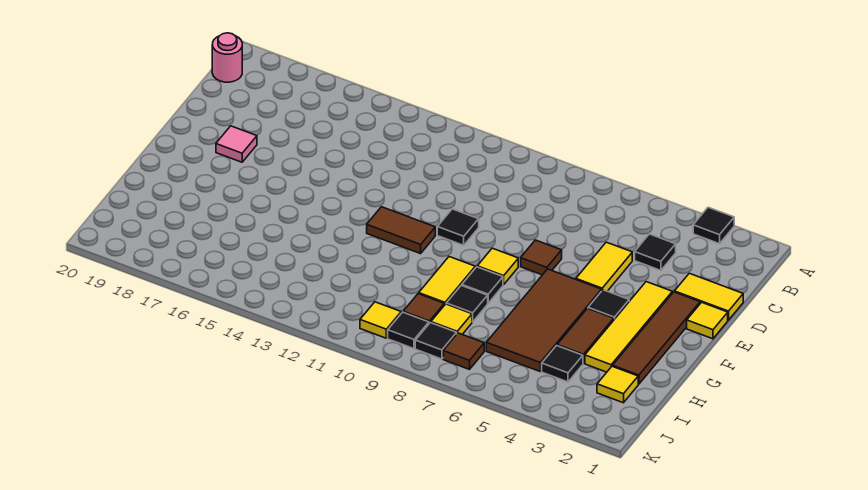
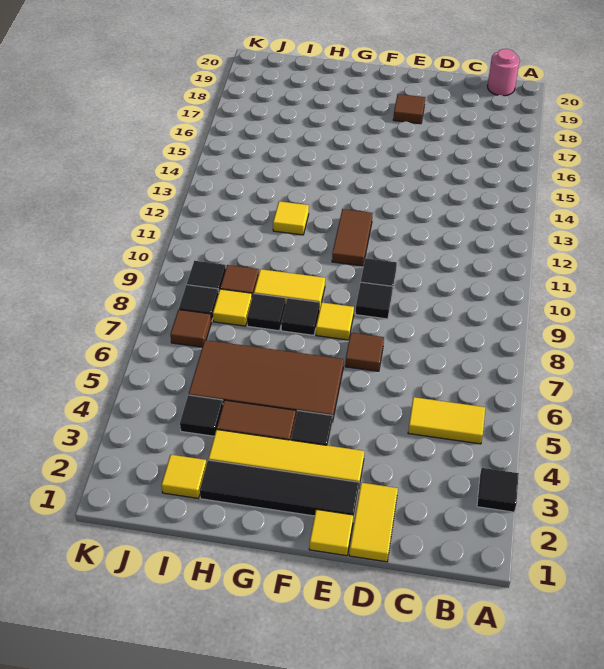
black tile C4 level 1 -> black tile E9 level 1
yellow tile D5:E5 level 1 -> yellow tile B5:C5 level 1
brown tile E2:H2 level 1 -> black tile E2:H2 level 1
pink tile E18 level 1 -> brown tile E18 level 1
yellow tile J10 level 1 -> yellow tile H12 level 1

